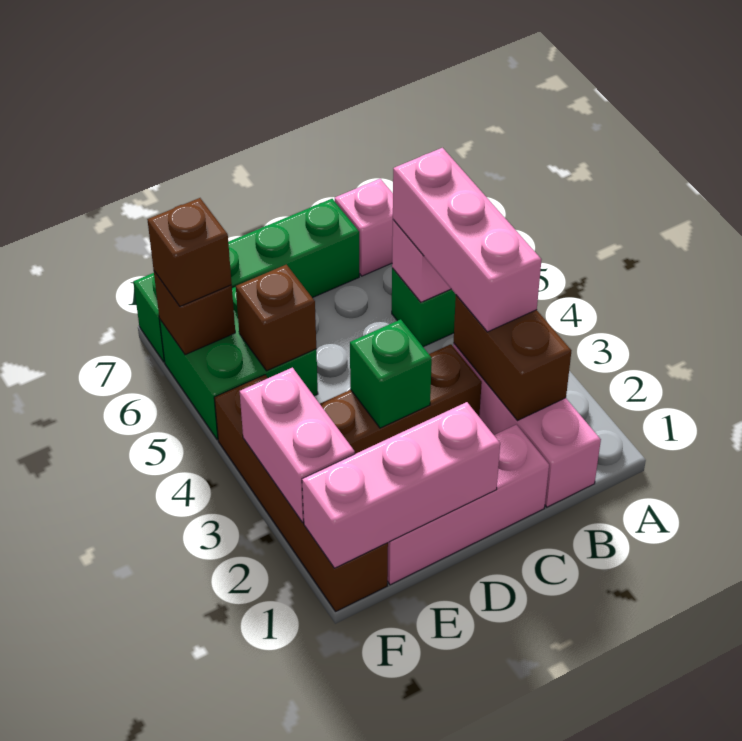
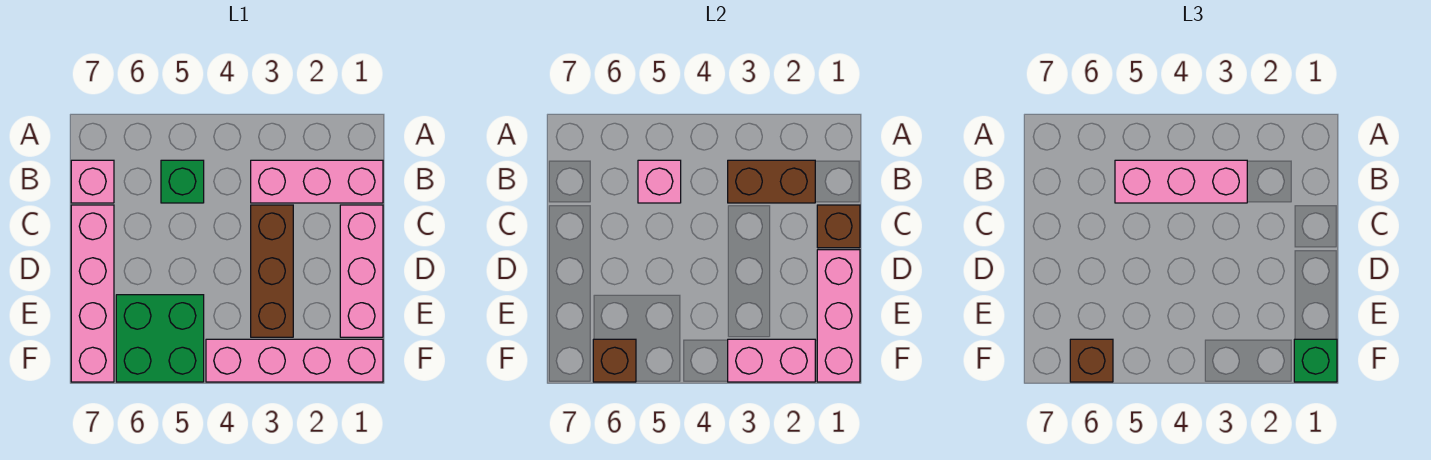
green brick C7:F7 level 1 -> pink brick C7:F7 level 1
green brick D3 level 2 -> green brick F1 level 3
brown brick E5 level 2 -> brown brick C1 level 2
brown brick F1:F4 level 1 -> pink brick F1:F4 level 1

